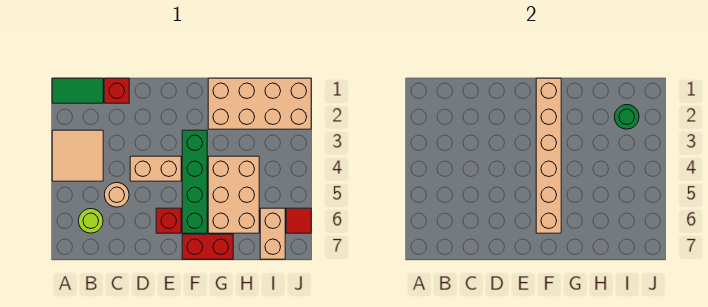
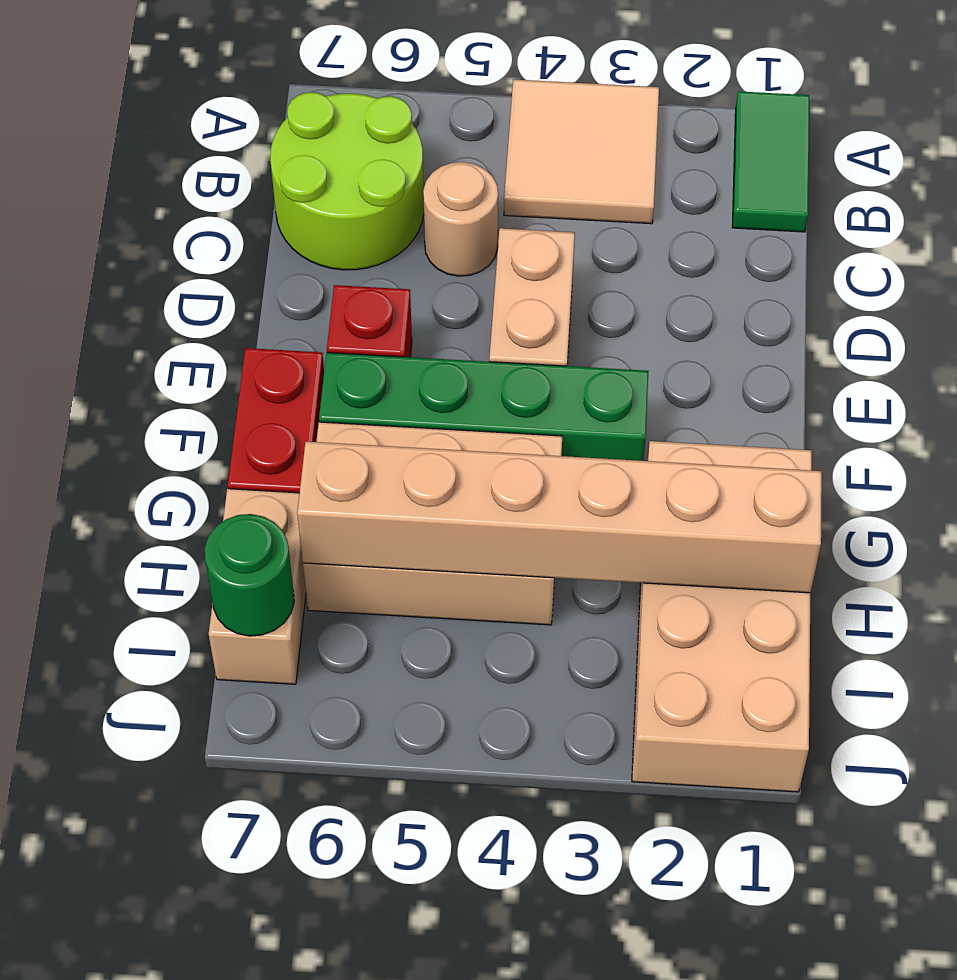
lime round brick B6 level 1 -> lime round brick B6:C7 level 1
red brick C1 level 1 -> none
tan brick F1:F6 level 2 -> tan brick H1:H6 level 2
green round brick I2 level 2 -> green round brick I7 level 2
tan brick I6:I7 level 1 -> tan brick H7:I7 level 1
red tile J6 level 1 -> none

